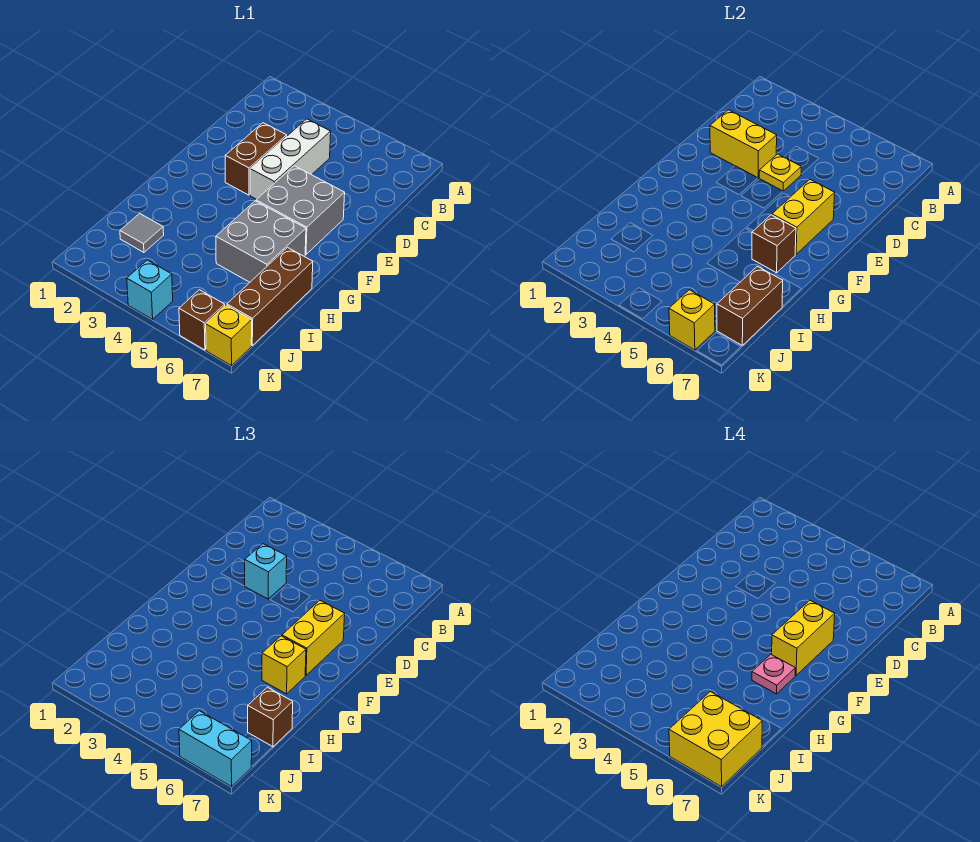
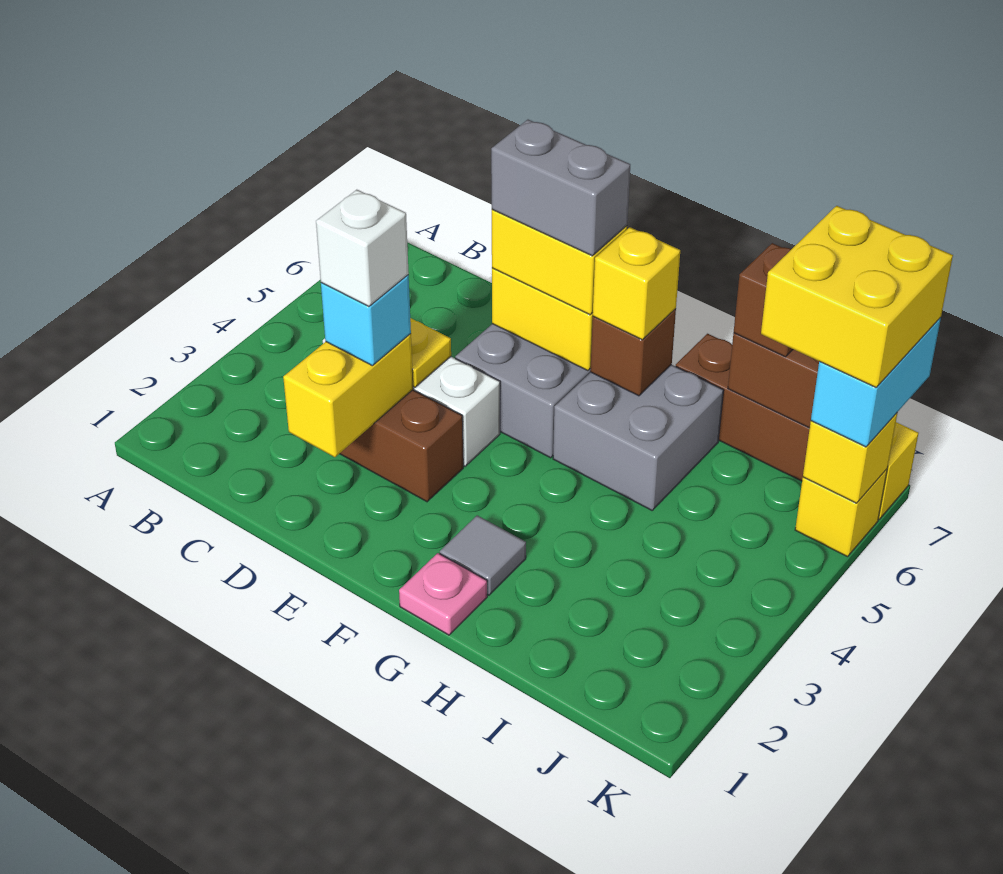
none -> white brick D3 level 4
yellow brick E6:F6 level 4 -> grey brick E6:F6 level 4
pink plate G6 level 4 -> pink plate G1 level 1
grey tile I2 level 1 -> grey tile G2 level 1
cyan brick K4 level 1 -> none
brown brick K6 level 1 -> yellow brick K6 level 1

